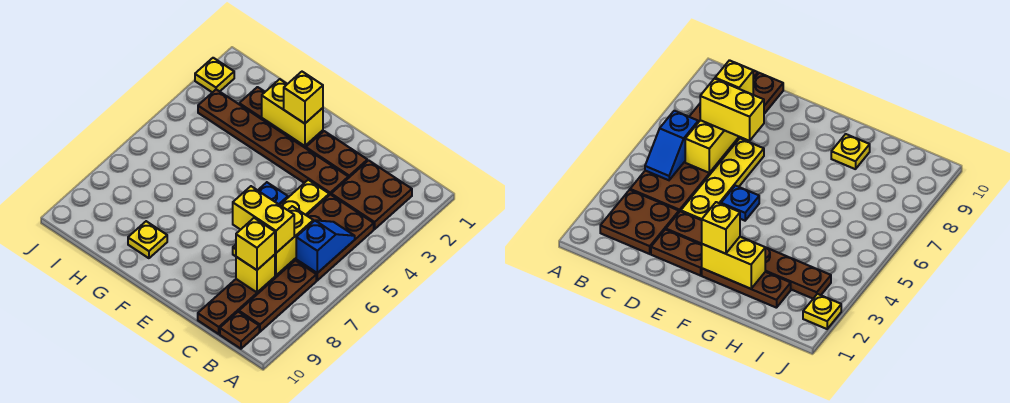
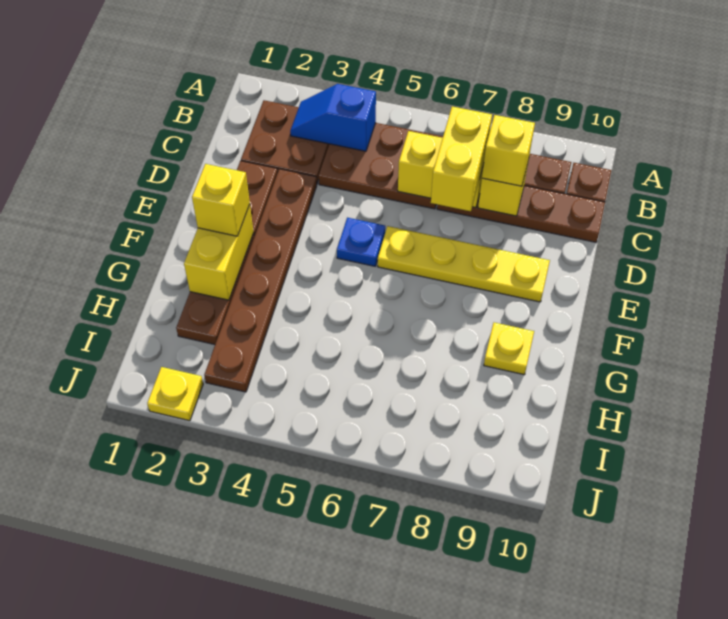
blue slope B5:B6 level 2 top 6 -> blue slope B3:B4 level 2 top 4
yellow plate D4:D7 level 1 -> yellow plate E6:E9 level 1

